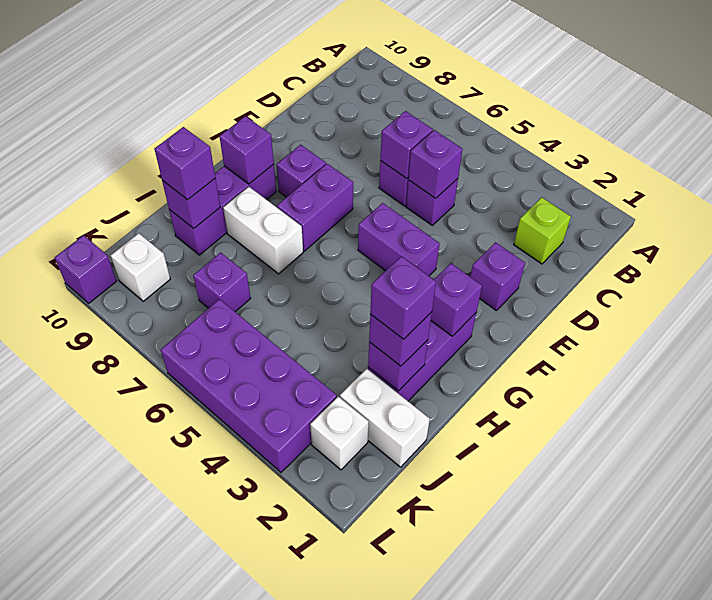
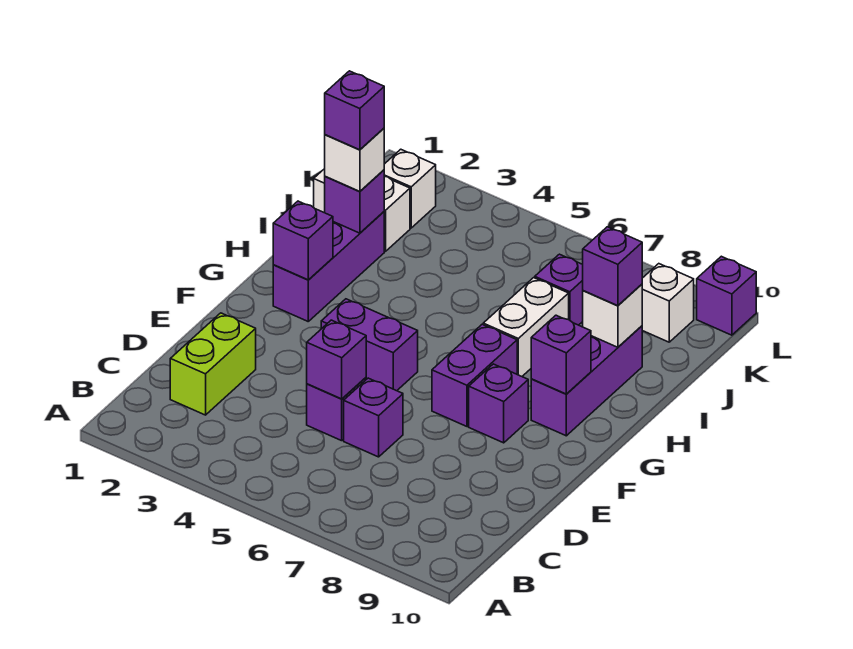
lime brick C2 level 1 -> lime brick C2:D2 level 1
purple brick D6 level 2 -> none
purple brick E2 level 1 -> none
white brick H7:H8 level 1 -> white brick H7:I7 level 1
purple brick I2 level 3 -> white brick I2 level 3
purple brick I9 level 2 -> white brick I9 level 2
purple brick K3:L6 level 1 -> none

